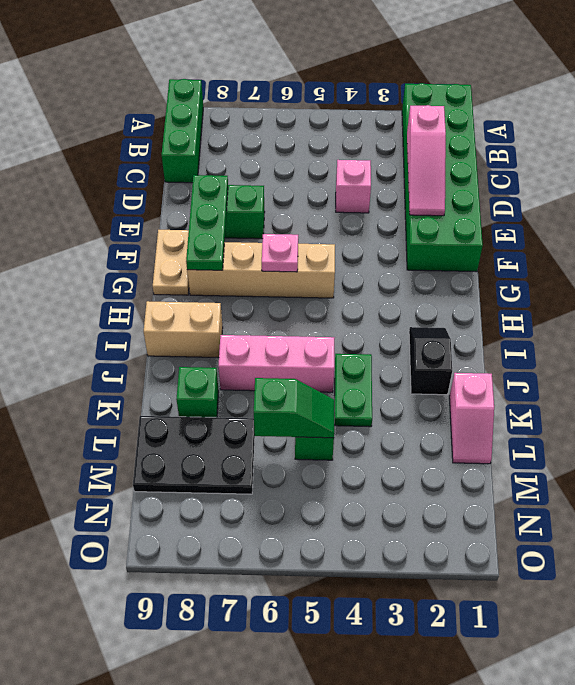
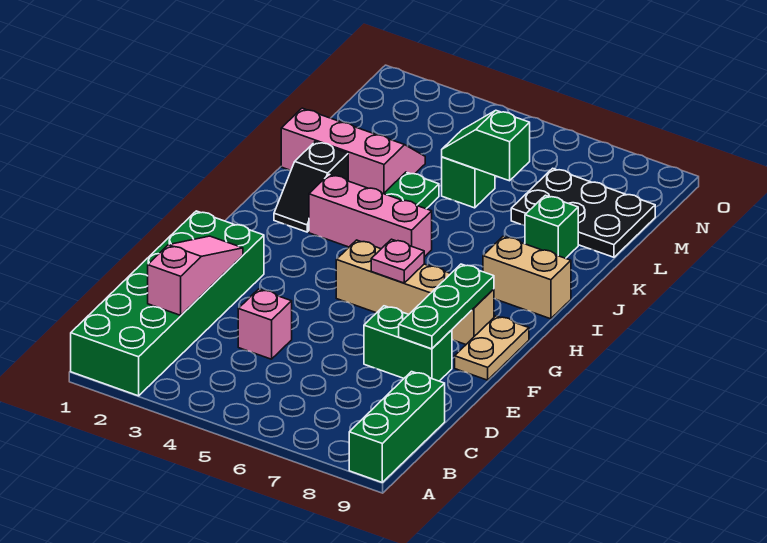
pink brick J5:J7 level 1 -> pink brick I3:I5 level 1
pink slope K1:L1 level 1 top K -> pink slope K1:L3 level 1 top K

